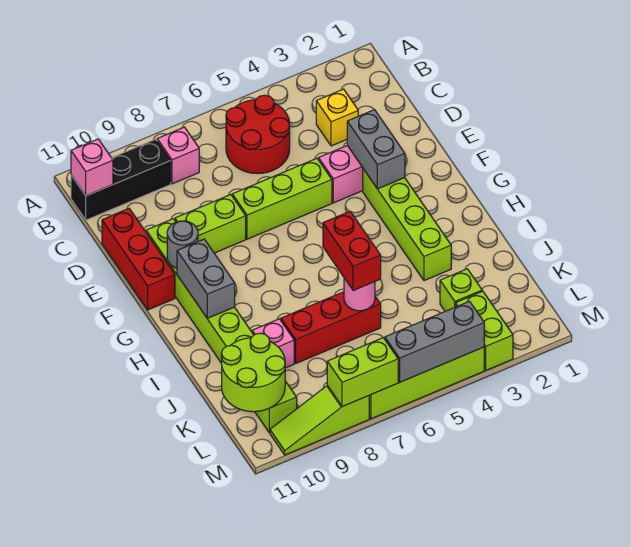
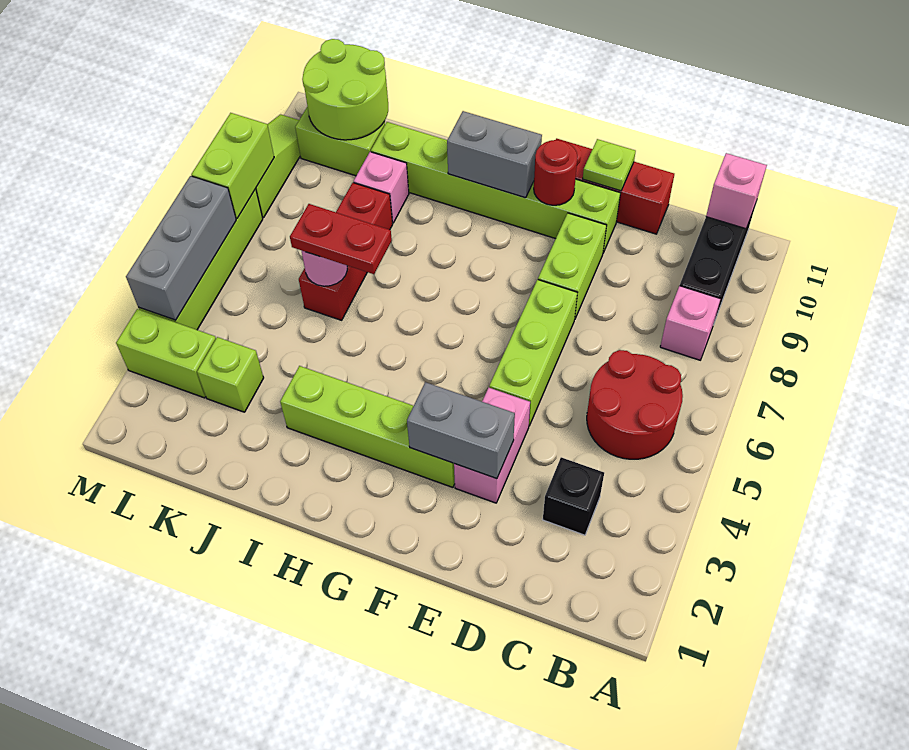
yellow brick C3 level 1 -> black brick C3 level 1
none -> lime plate E11 level 2
grey round brick F10 level 2 -> red round brick F10 level 2
red brick I6:J6 level 3 -> red plate I6:J6 level 3

